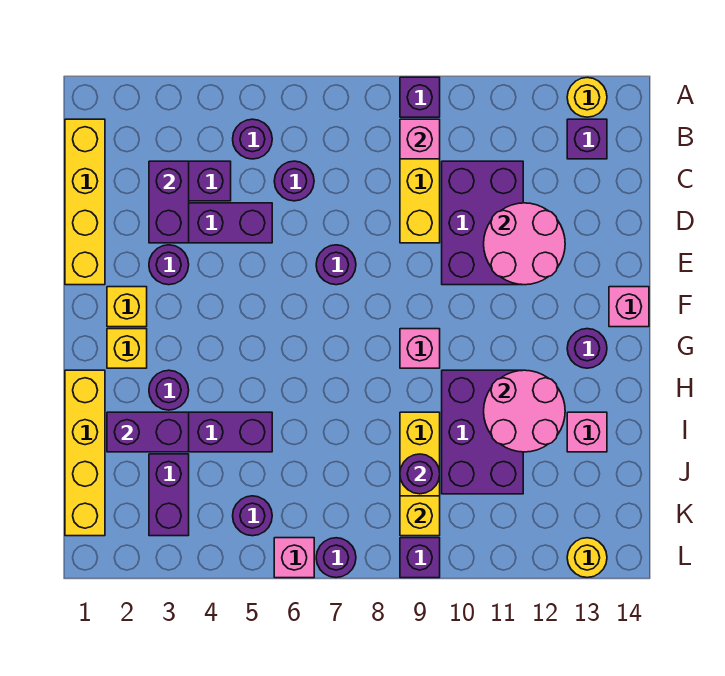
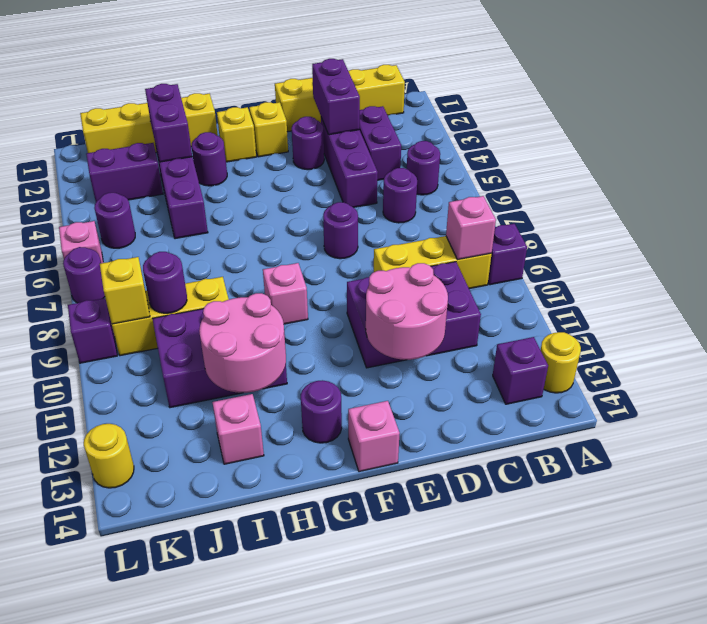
purple brick C3:D3 level 2 -> purple brick D2:D3 level 2

